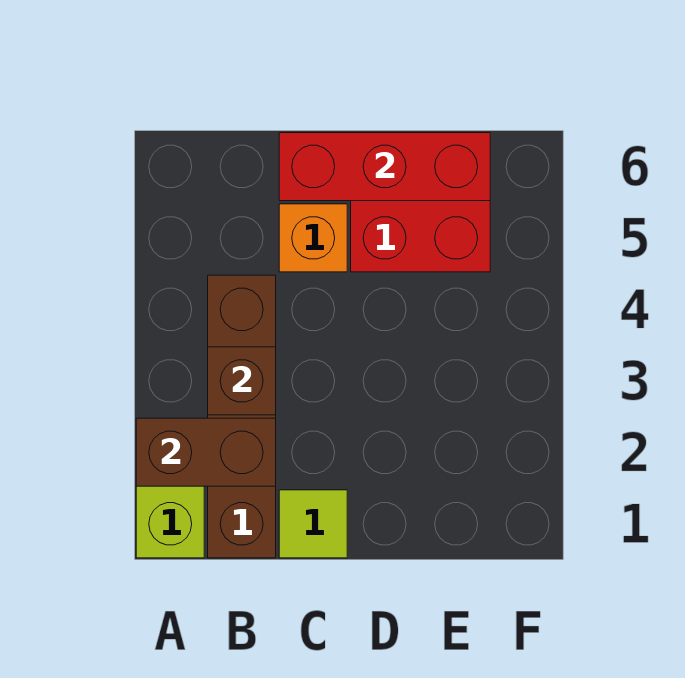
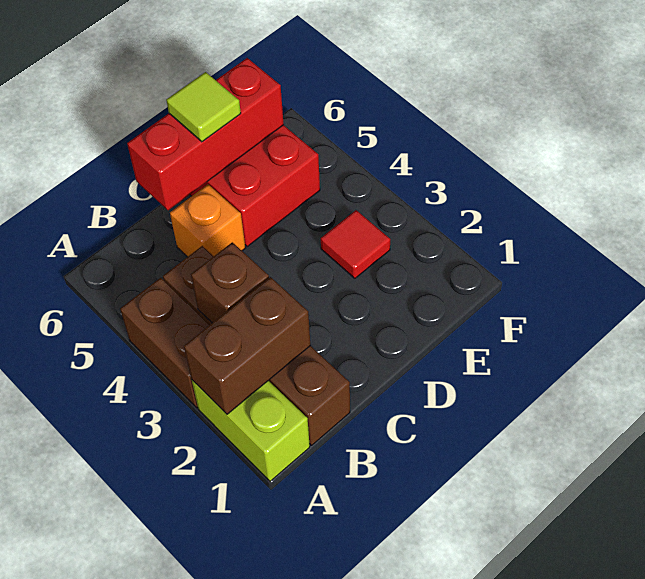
none -> brown brick A3:A4 level 1
lime tile C1 level 1 -> lime tile D6 level 3
none -> red tile E3 level 1

